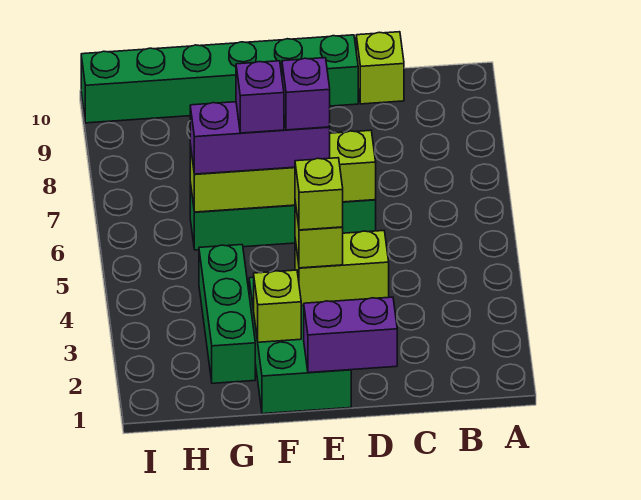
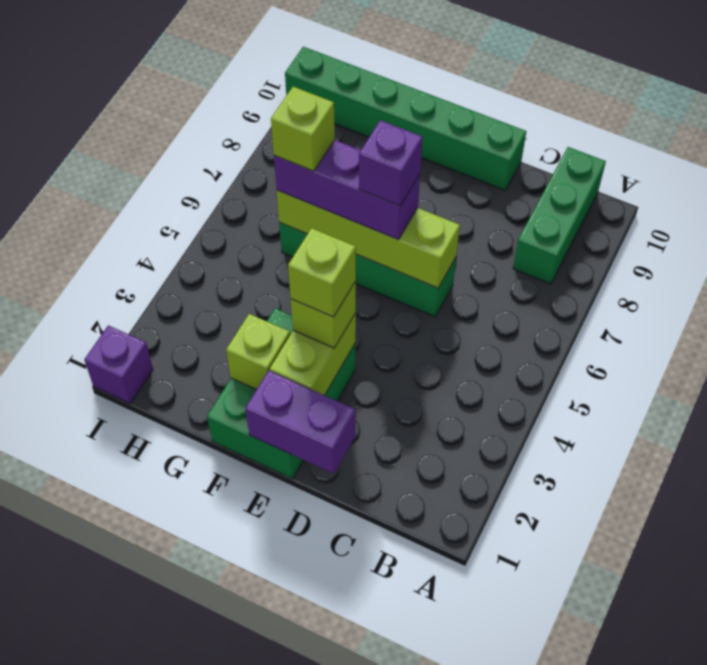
lime brick C10 level 1 -> lime brick G6 level 4
lime brick D3:E3 level 2 -> lime brick E2:E3 level 2
purple brick F6 level 4 -> purple brick I1 level 1
green brick G2:G4 level 1 -> green brick B8:B10 level 1

